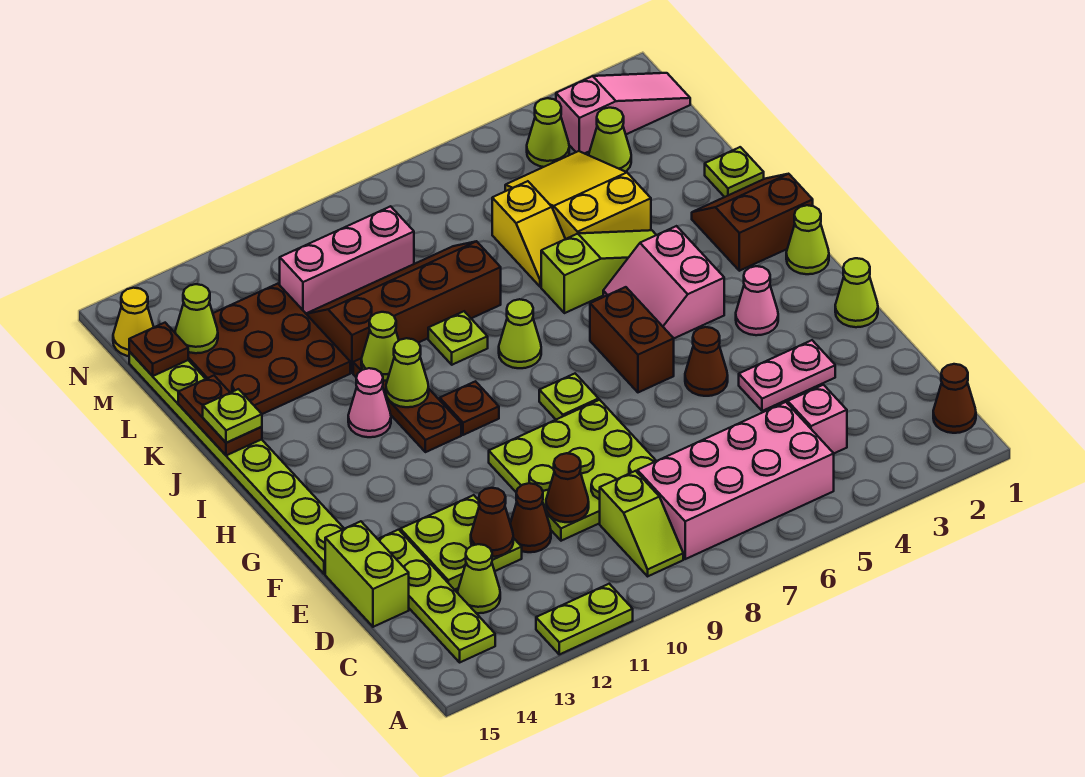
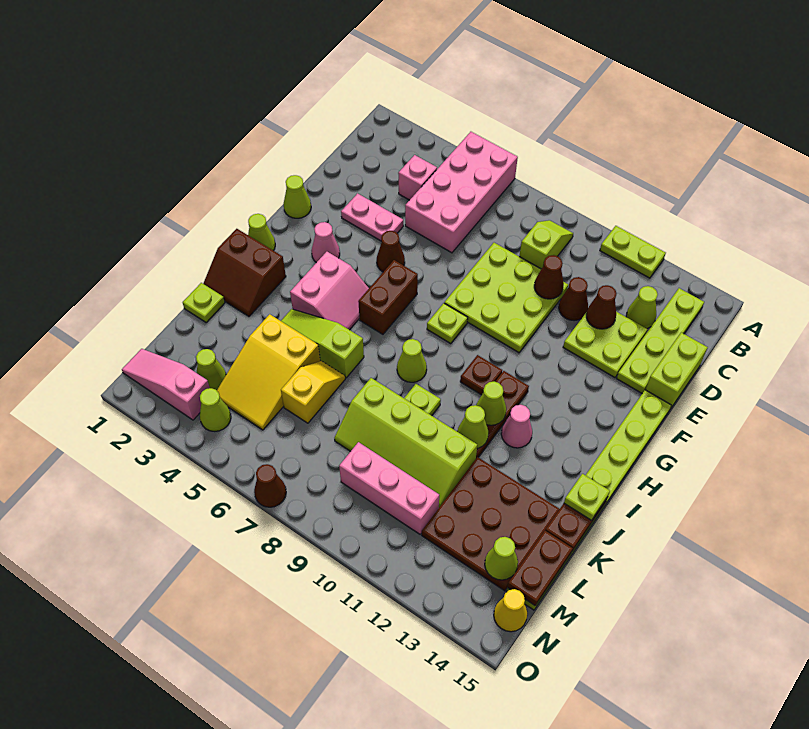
brown cone B1 level 1 -> brown cone O7 level 1
pink brick B5:C8 level 1 -> pink brick A5:D6 level 1
brown slope K8:L11 level 1 top K -> lime slope K8:L11 level 1 top K
brown plate M15 level 2 -> brown plate L15:M15 level 2

